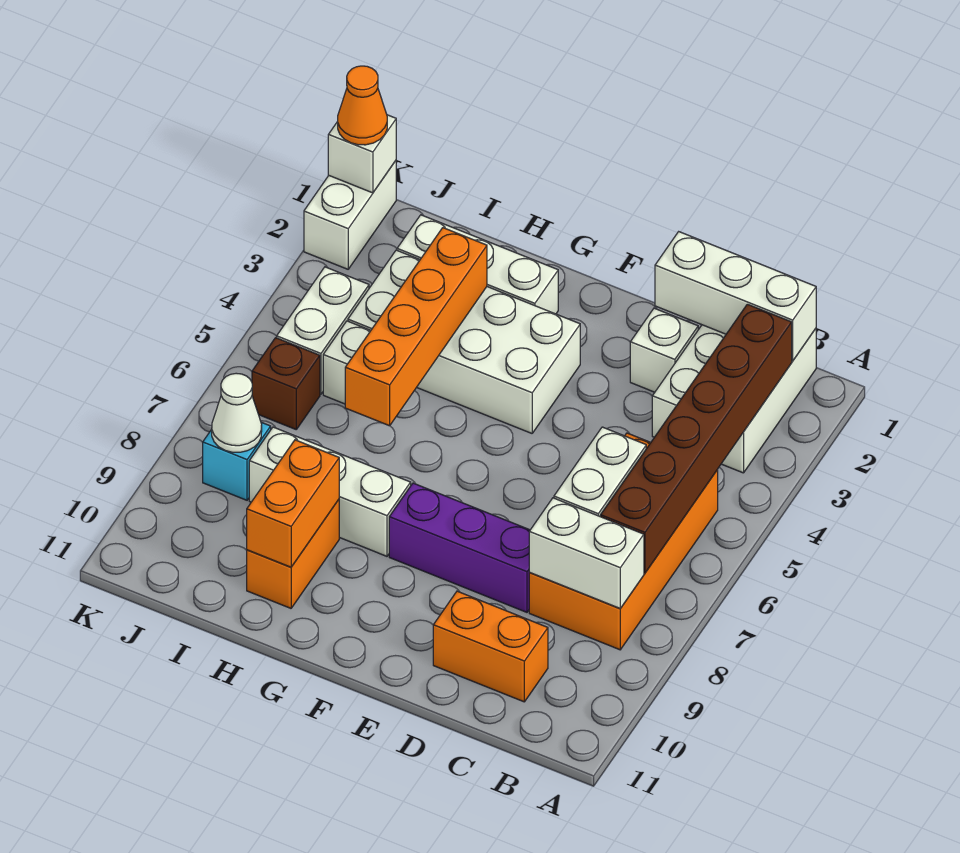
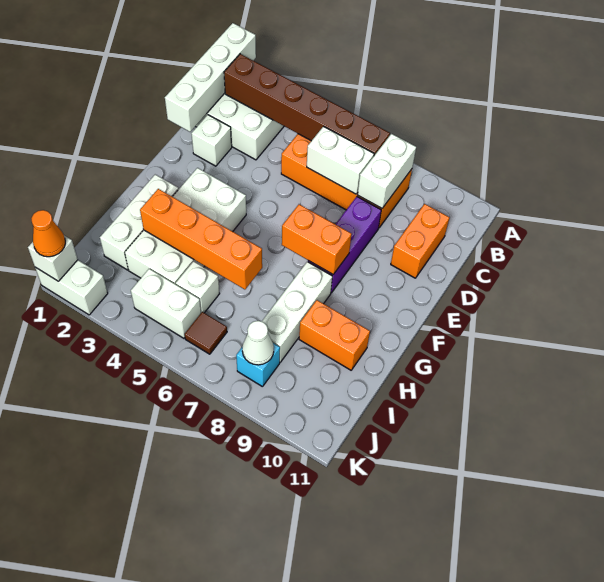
white brick B1:D1 level 2 -> white brick A1:D1 level 2
orange brick H9:H10 level 2 -> orange brick F7:F8 level 2
brown brick J6 level 1 -> brown tile J6 level 1

